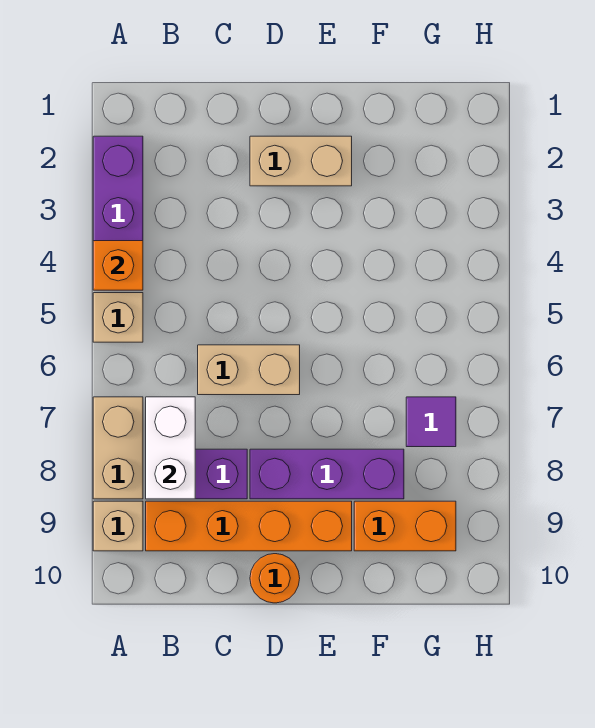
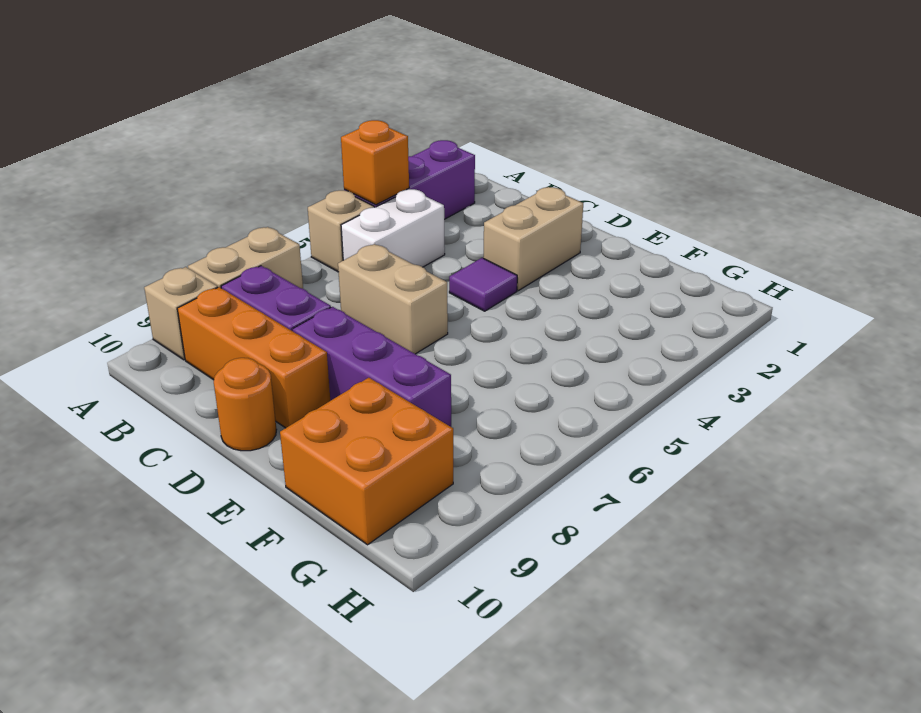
white brick B7:B8 level 2 -> white brick B4:B5 level 1
orange brick B9:E9 level 1 -> orange brick B9:D9 level 1
tan brick D2:E2 level 1 -> tan brick D2:D3 level 1
orange brick F9:G9 level 1 -> orange brick F9:G10 level 1
purple tile G7 level 1 -> purple tile D4 level 1

